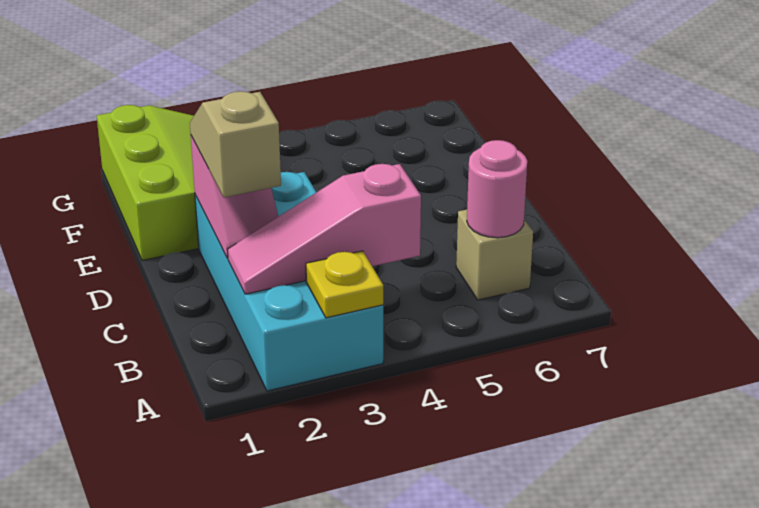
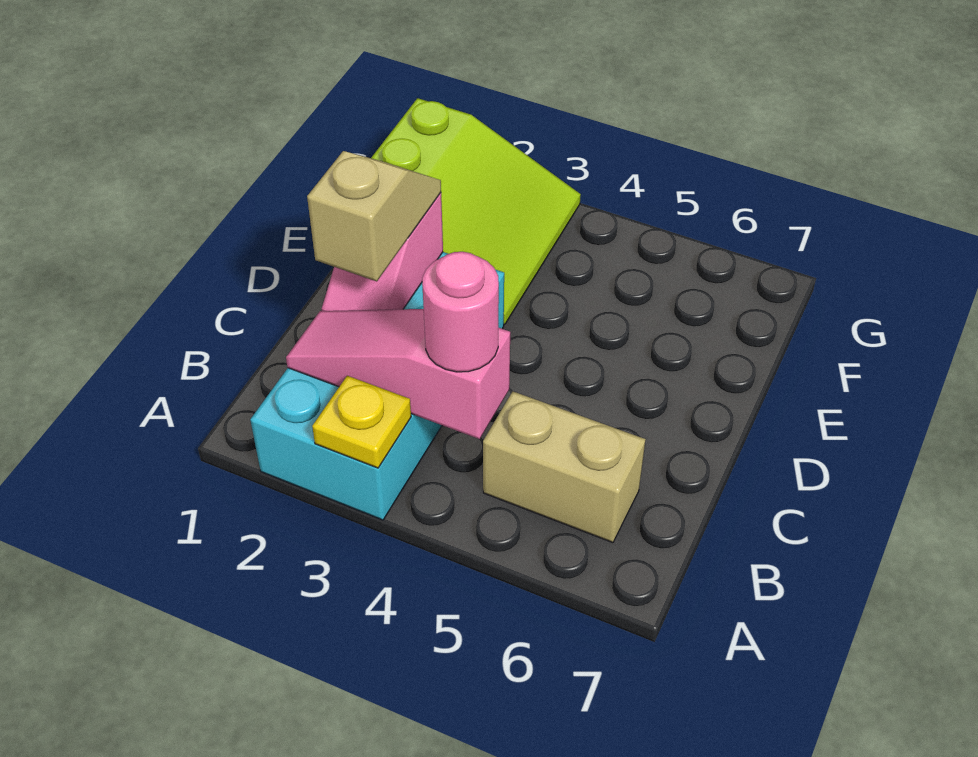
tan brick B6 level 1 -> tan brick B5:B6 level 1
pink round brick B6 level 2 -> pink round brick B4 level 3

